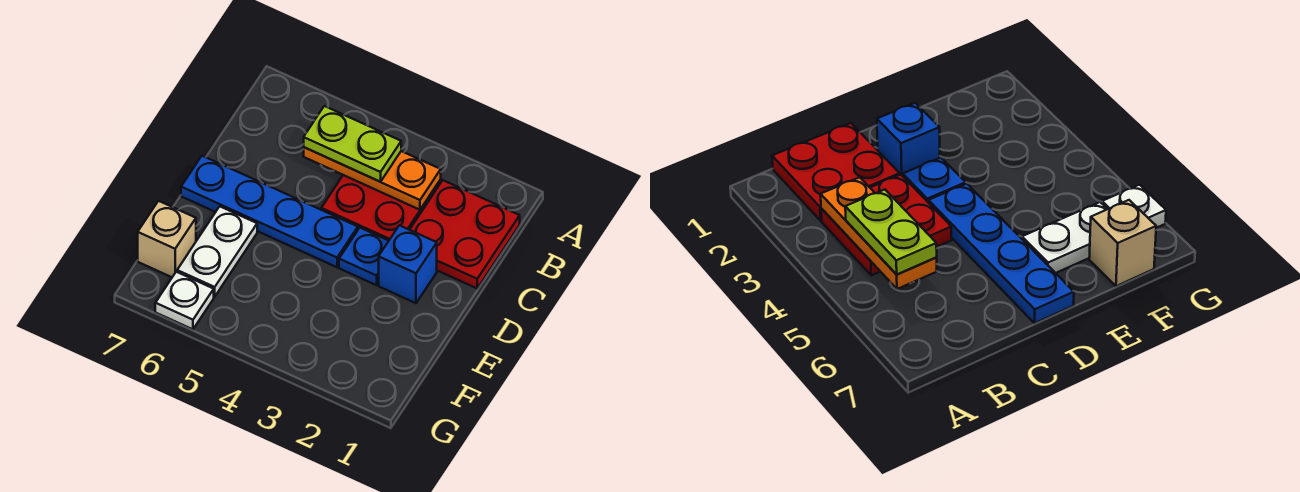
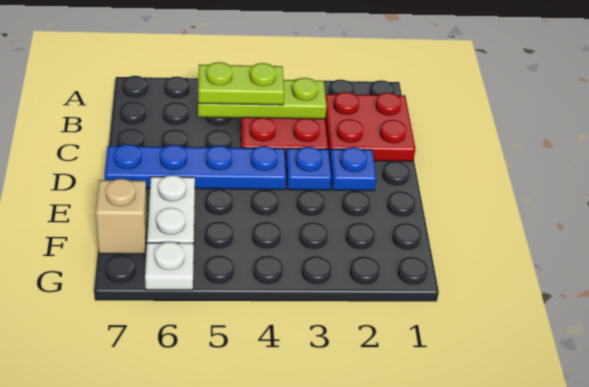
orange plate B3:B5 level 2 -> lime plate B3:B5 level 2
blue brick D2 level 1 -> blue plate D2 level 1

